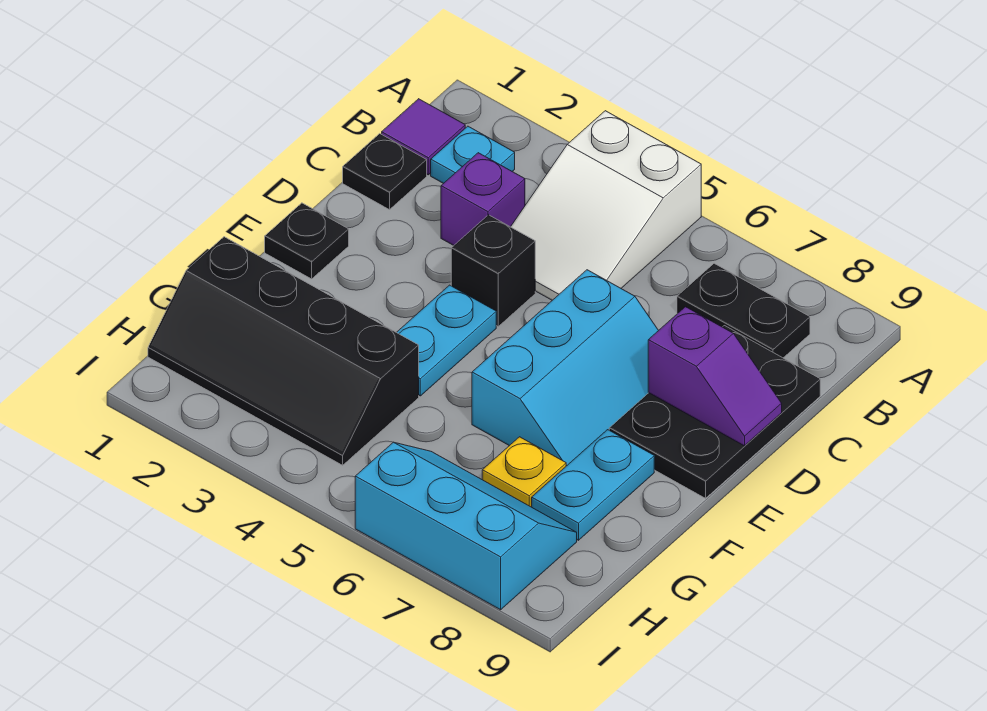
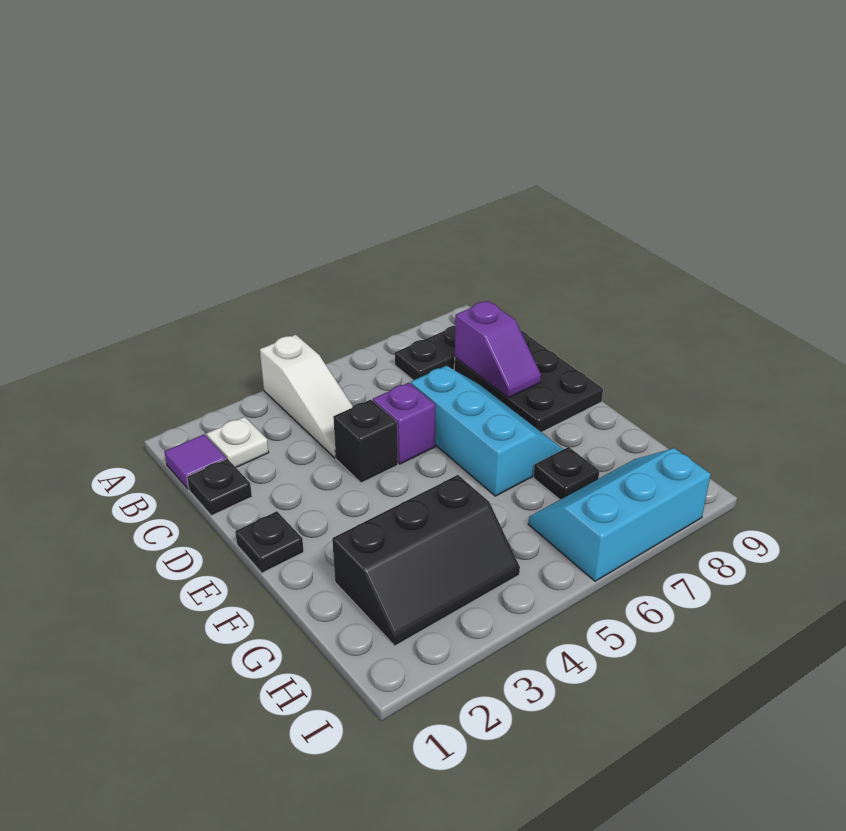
white slope A4:C5 level 1 top A -> white slope A4:C4 level 1 top A
cyan plate B2 level 1 -> white plate B2 level 1
purple brick C3 level 1 -> purple brick D5 level 1
purple slope D8:D9 level 2 top 8 -> purple slope C8:D8 level 2 top C
cyan plate E4:F4 level 1 -> none
cyan plate F8:G8 level 1 -> none
black slope G1:H4 level 1 top G -> black slope G2:H4 level 1 top G
yellow plate G7 level 1 -> black plate G7 level 1

